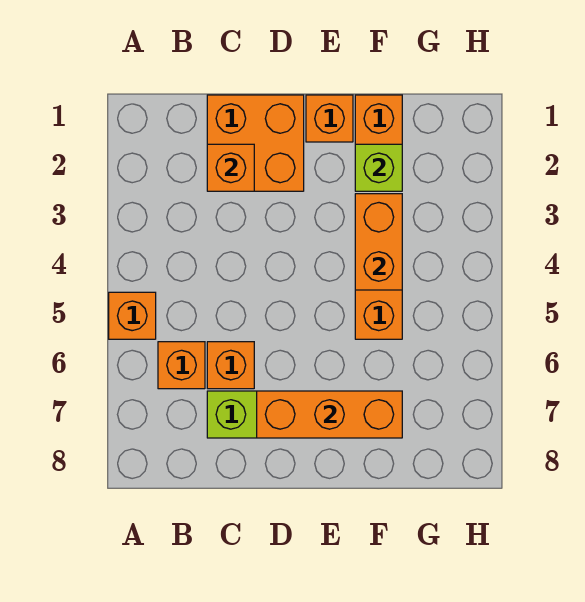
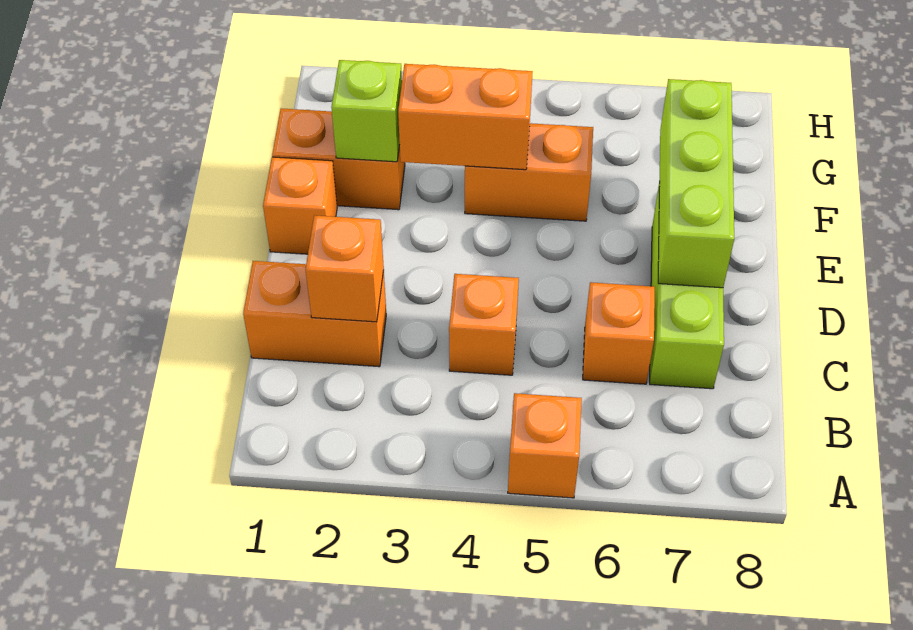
orange brick B6 level 1 -> orange brick C4 level 1
orange brick C1:D2 level 1 -> orange brick C1:C2 level 1
orange brick D7:F7 level 2 -> lime brick D7:F7 level 2

